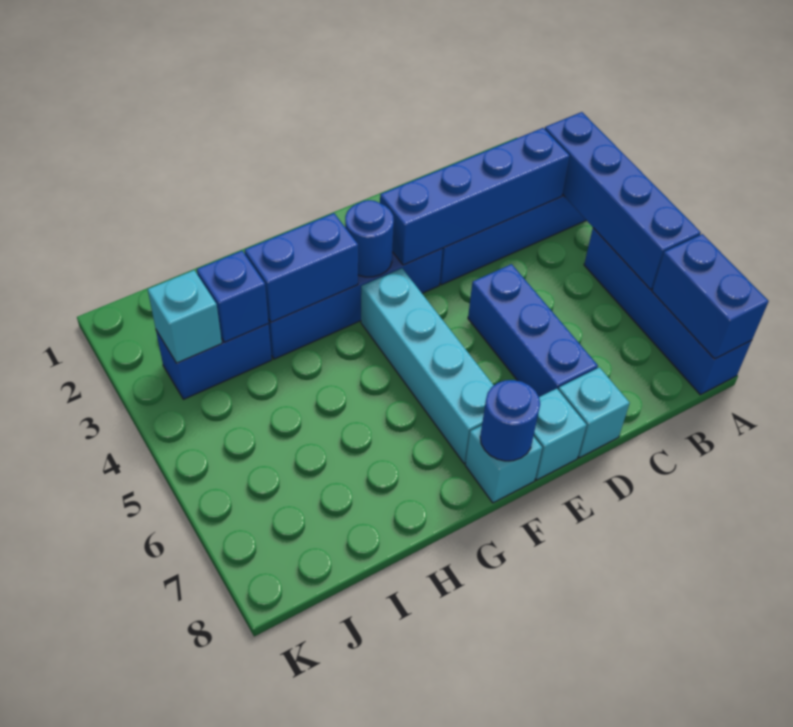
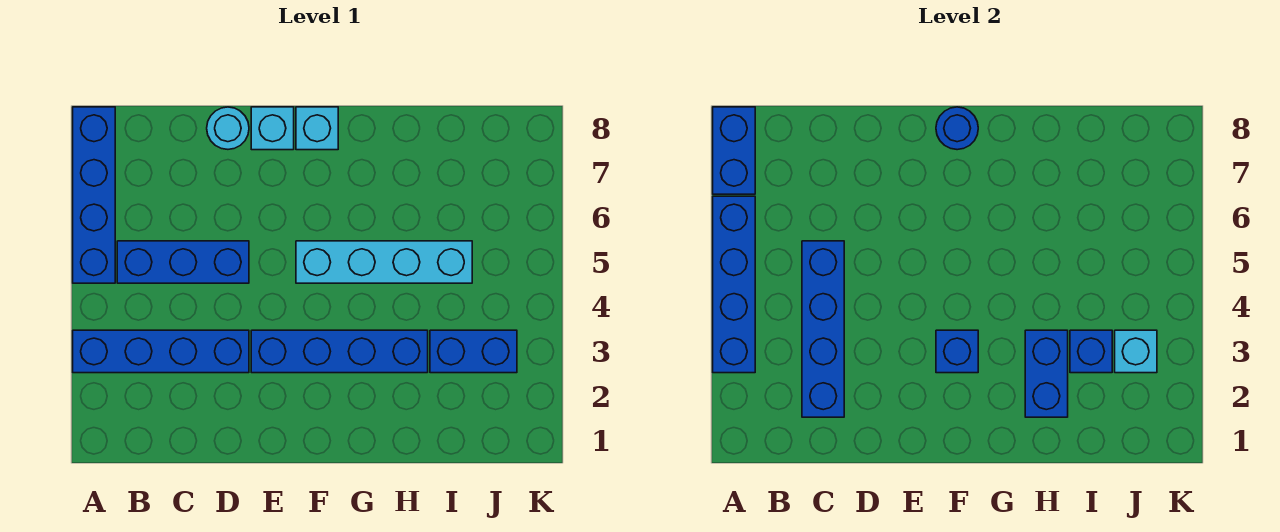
blue brick B3:E3 level 2 -> blue brick C2:C5 level 2
blue brick D5:D7 level 1 -> blue brick B5:D5 level 1
cyan brick D8 level 1 -> cyan round brick D8 level 1
blue round brick F3 level 2 -> blue brick F3 level 2
cyan brick F4:F7 level 1 -> cyan brick F5:I5 level 1
blue brick G3:H3 level 2 -> blue brick H2:H3 level 2

